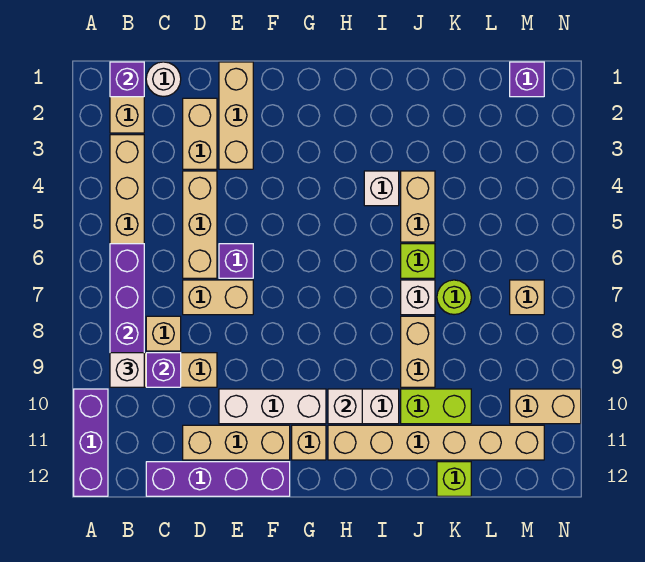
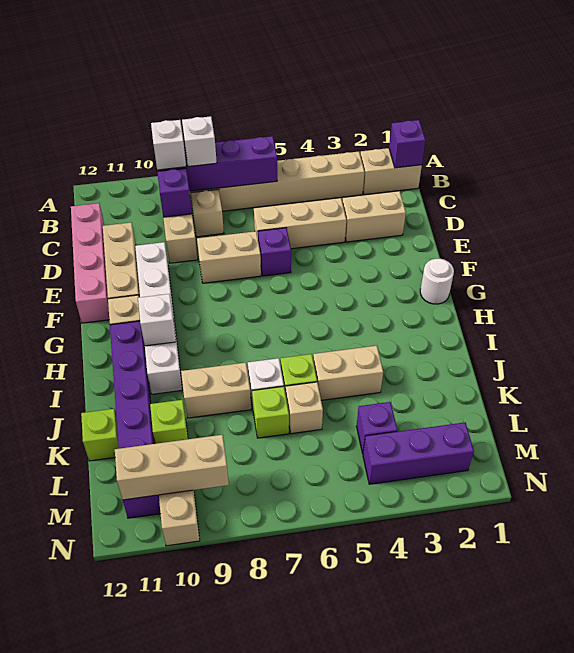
purple brick A10:A12 level 1 -> purple brick M2:M4 level 1
white round brick C1 level 1 -> white round brick G1 level 1
purple brick C12:F12 level 1 -> pink brick C12:F12 level 1
tan brick D7:E7 level 1 -> tan brick E7:E8 level 1
tan brick E1:E3 level 1 -> tan brick M9:M11 level 2
tan brick H11:M11 level 1 -> purple brick H11:M11 level 1
white brick I4 level 1 -> white brick B8 level 3
lime brick J10:K10 level 1 -> lime brick K10 level 1
lime round brick K7 level 1 -> lime brick K7 level 1
purple brick M1 level 1 -> purple brick L4 level 1
tan brick M7 level 1 -> tan brick K6 level 1

